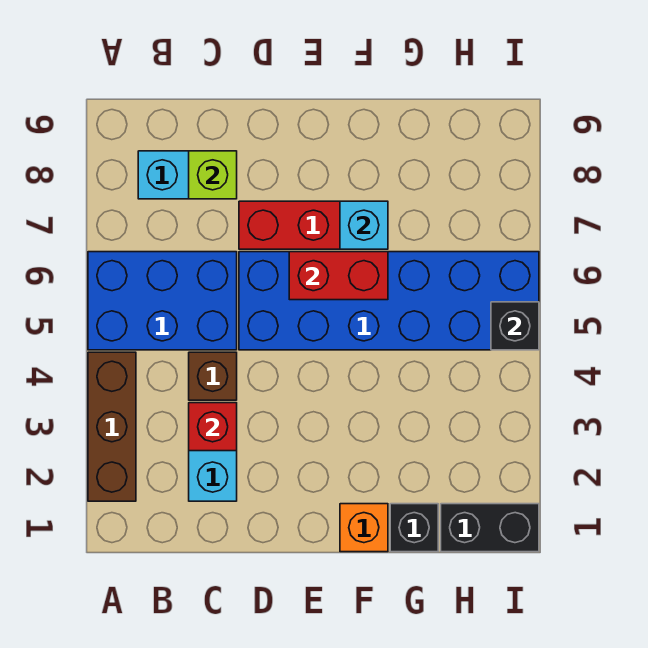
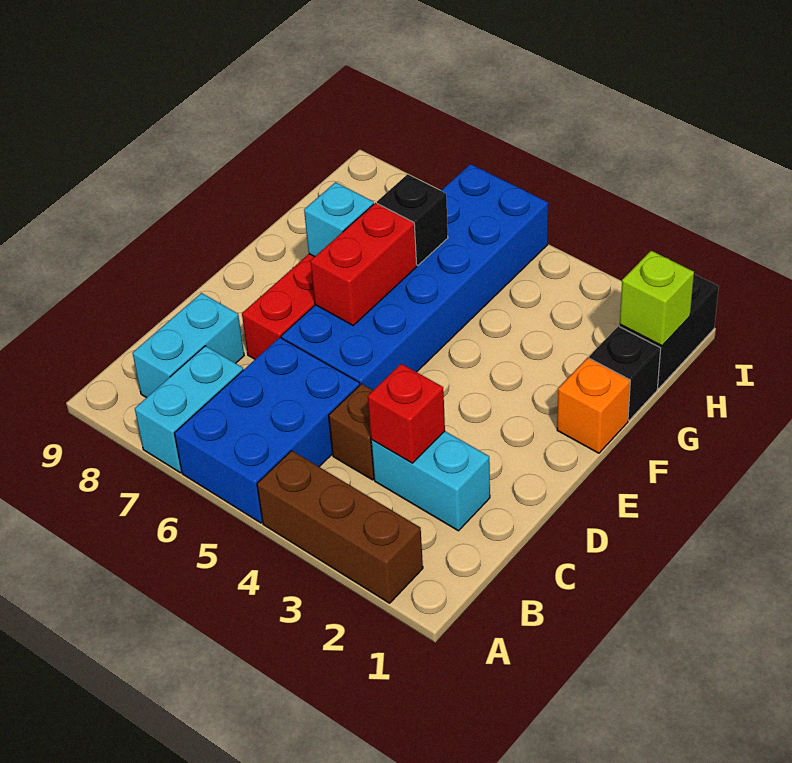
none -> cyan brick A7:B7 level 1
lime brick C8 level 2 -> lime brick H1 level 2
black brick I5 level 2 -> black brick G6 level 2

